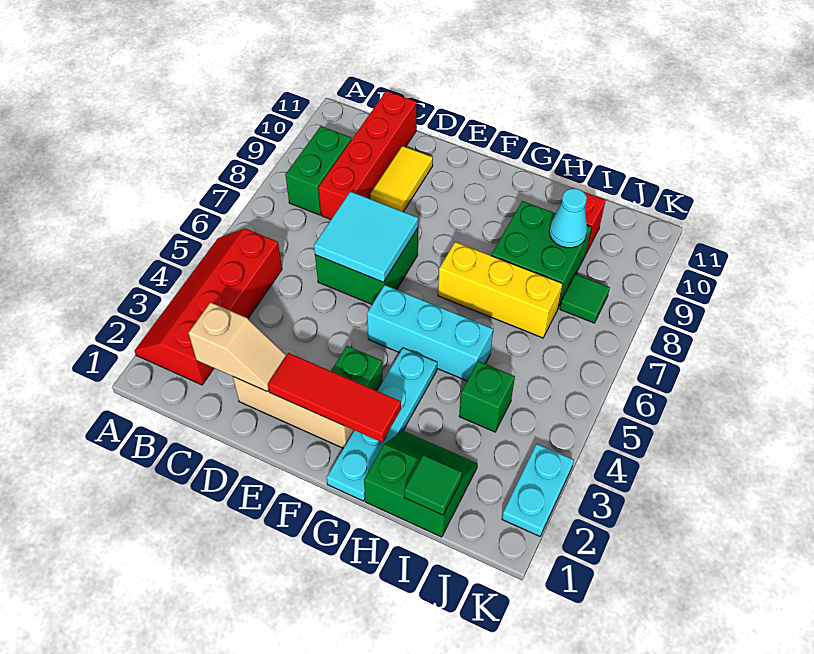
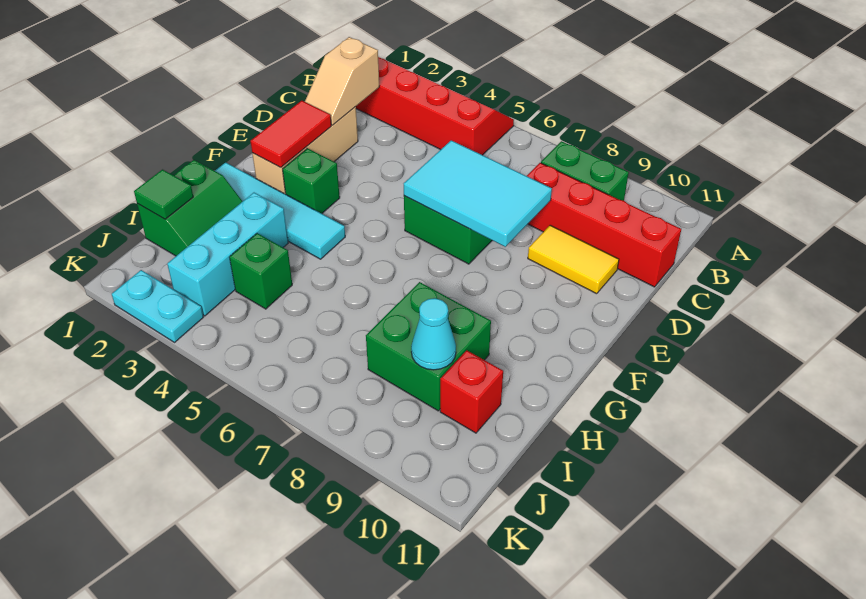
cyan tile D6:E7 level 2 -> cyan tile D6:E8 level 2
red tile E2:G2 level 2 -> red tile E2:F2 level 2
cyan brick F5:H5 level 1 -> cyan brick H3:J3 level 1
cyan plate G1:G4 level 1 -> cyan tile G1:G4 level 1
yellow brick G7:I7 level 1 -> none
green tile J8 level 1 -> none

